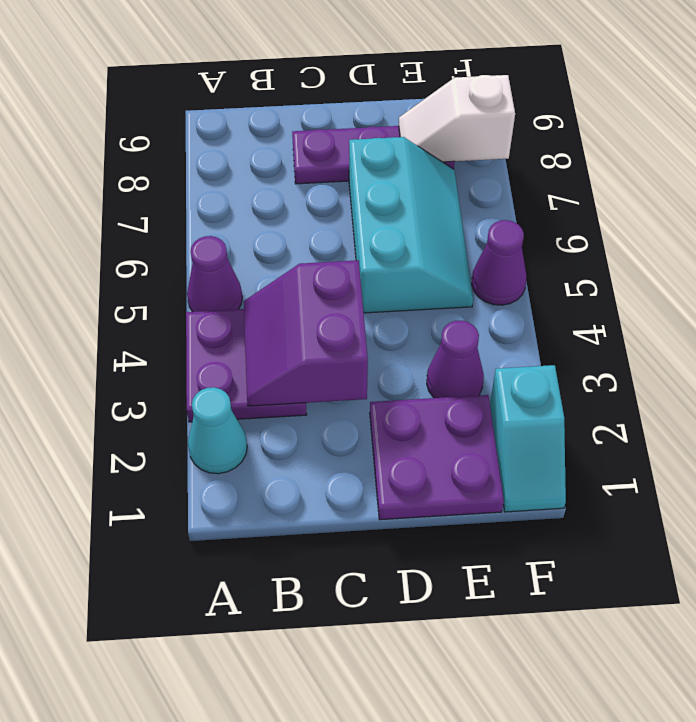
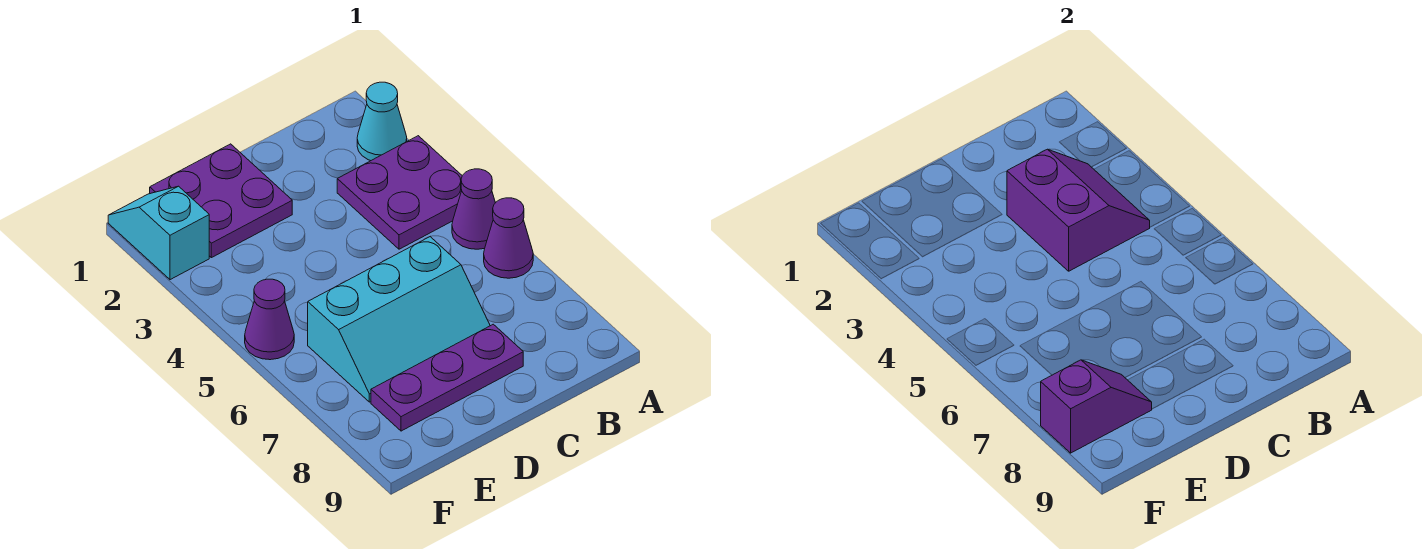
cyan slope D5:E7 level 1 top D -> cyan slope C6:E7 level 1 top 6
purple cone E3 level 1 -> purple cone A6 level 1
white slope E8:F8 level 2 top F -> purple slope E8:F8 level 2 top F

